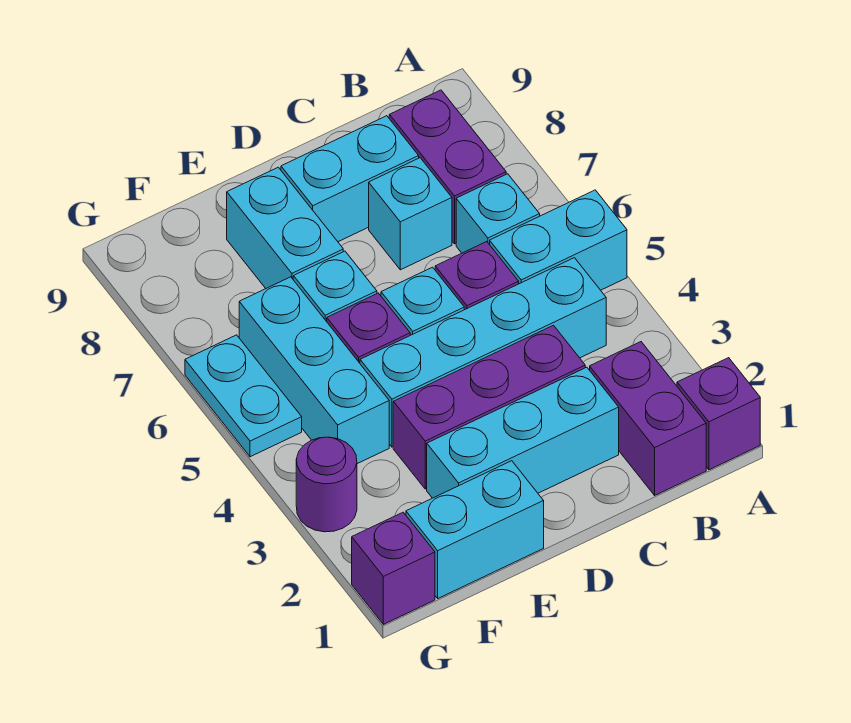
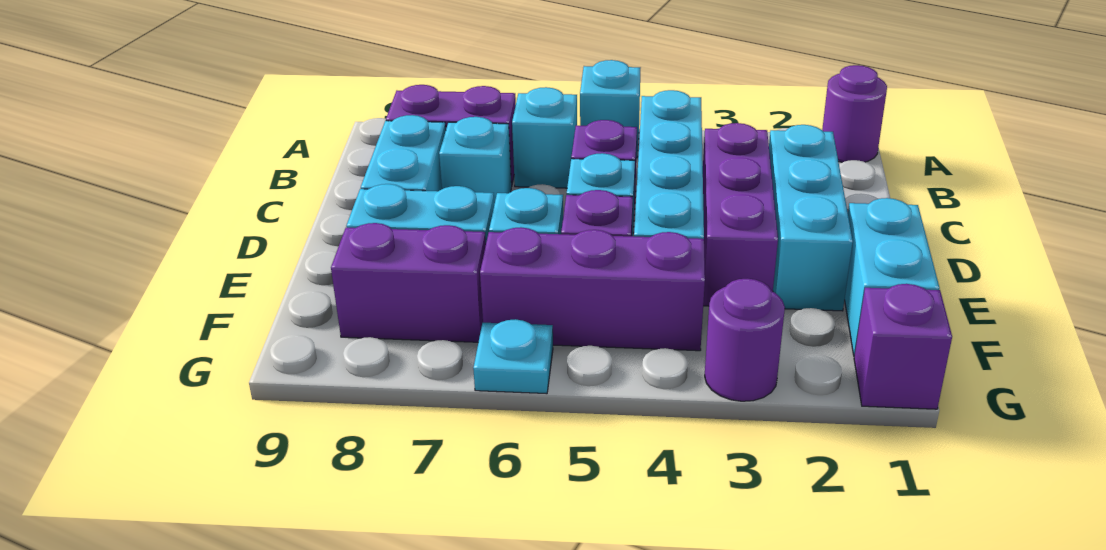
purple brick A1 level 1 -> purple round brick A1 level 1
cyan brick A5:B5 level 1 -> cyan brick A5 level 1
purple brick B1:B2 level 1 -> purple brick F7:F8 level 1
cyan brick F4:F6 level 1 -> purple brick F4:F6 level 1
cyan plate G5:G6 level 1 -> cyan plate G6 level 1

